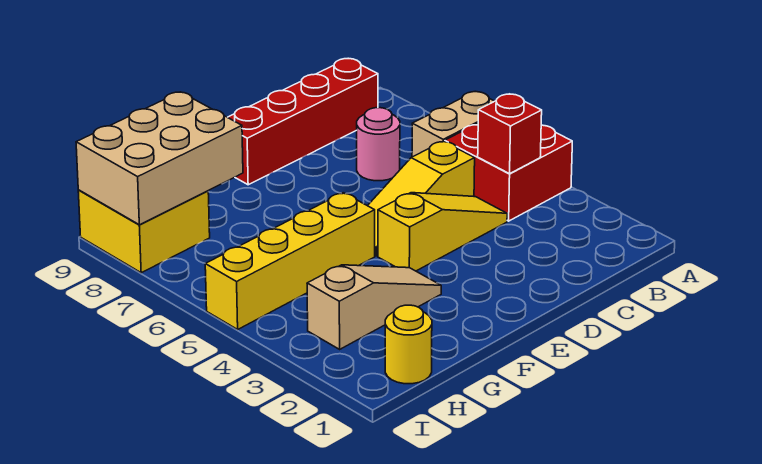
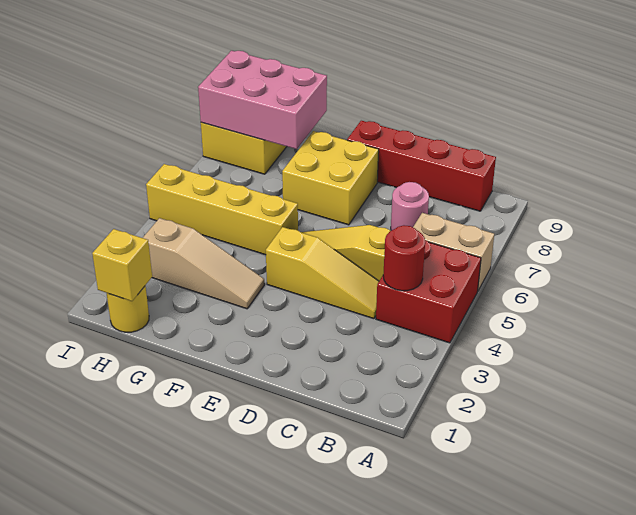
red brick B4 level 2 -> red round brick B4 level 2
none -> yellow brick E7:F8 level 1
tan brick G8:I9 level 2 -> pink brick G8:I9 level 2
none -> yellow brick H1 level 2

